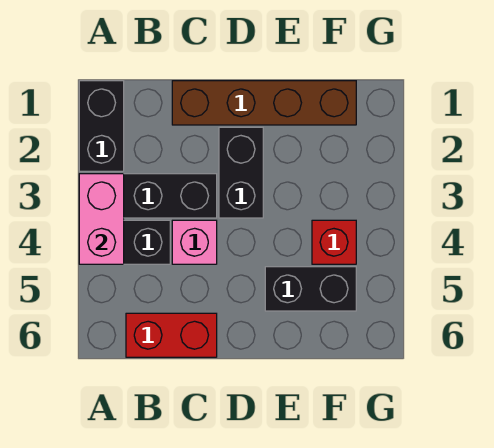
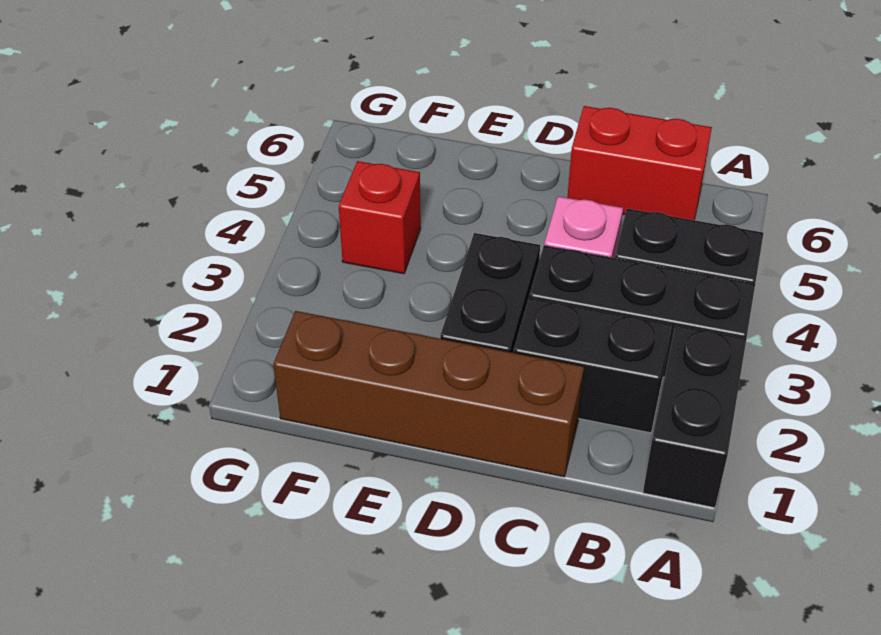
pink brick A3:A4 level 2 -> none
black brick E5:F5 level 1 -> black brick B2:C2 level 1

